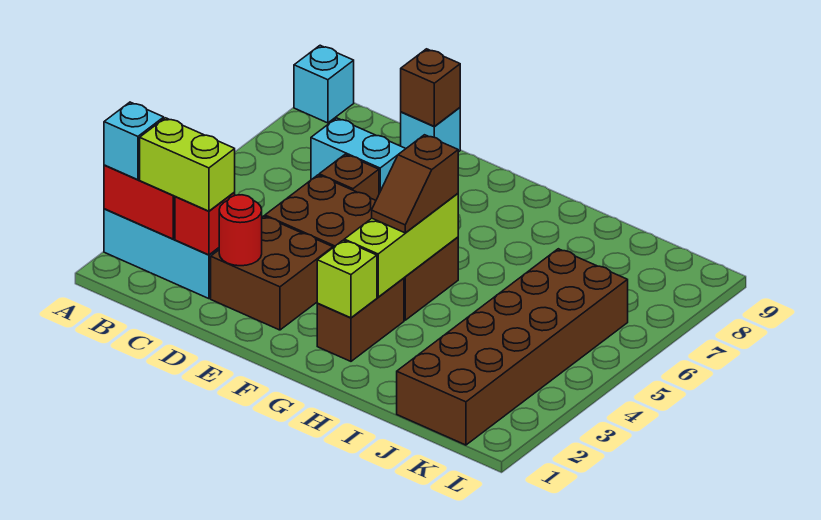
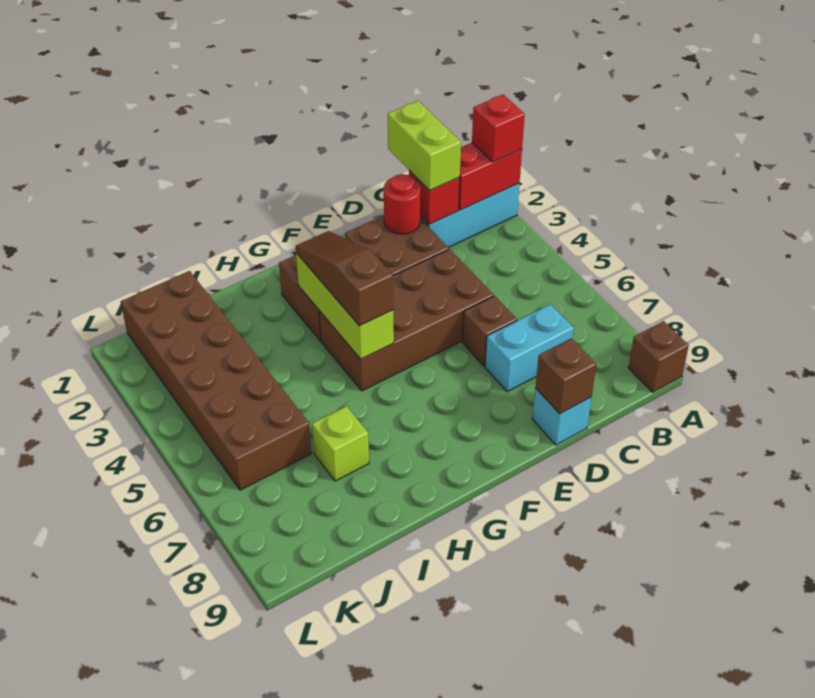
cyan brick A2 level 3 -> red brick A2 level 3
cyan brick A9 level 1 -> brown brick A9 level 1
lime brick B2:C2 level 3 -> lime brick C1:C2 level 3
lime brick G2 level 2 -> lime brick I7 level 1
brown slope G4:G5 level 3 top 5 -> brown slope G3:G5 level 3 top 5

